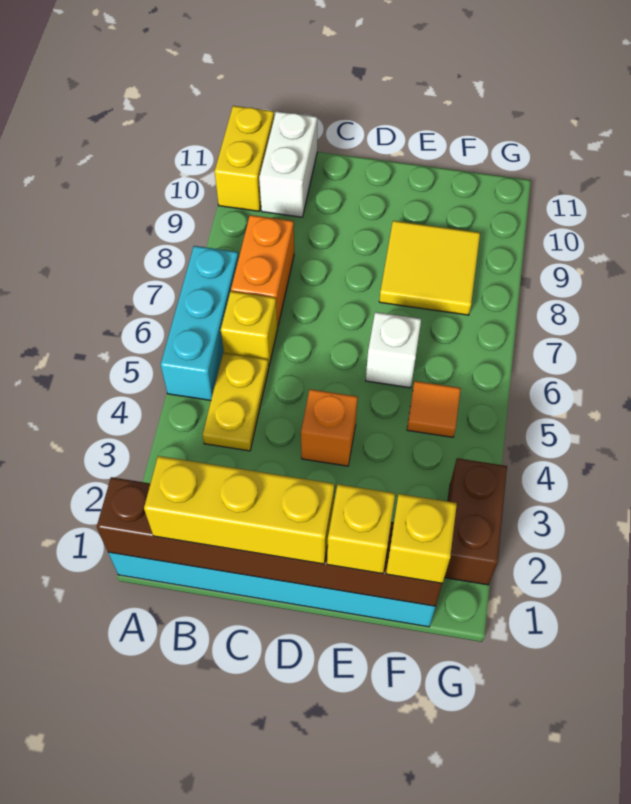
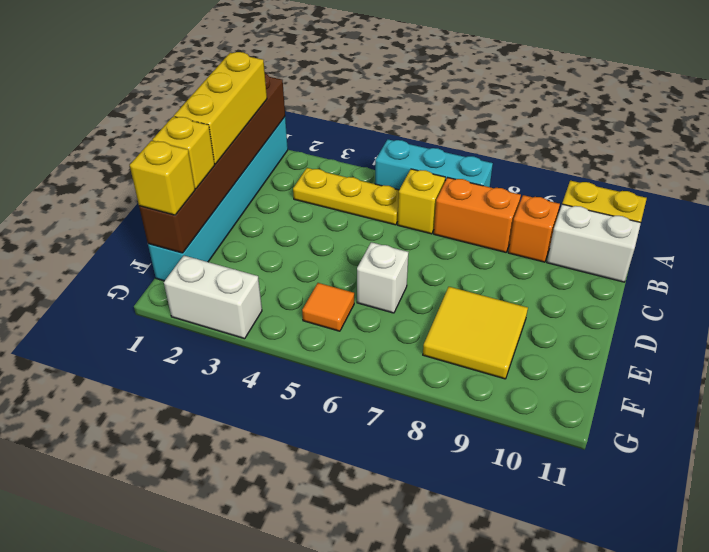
yellow plate B4:B5 level 1 -> yellow plate B3:B5 level 1
orange brick D4 level 1 -> orange brick B9 level 1
brown brick G2:G3 level 1 -> white brick G2:G3 level 1

